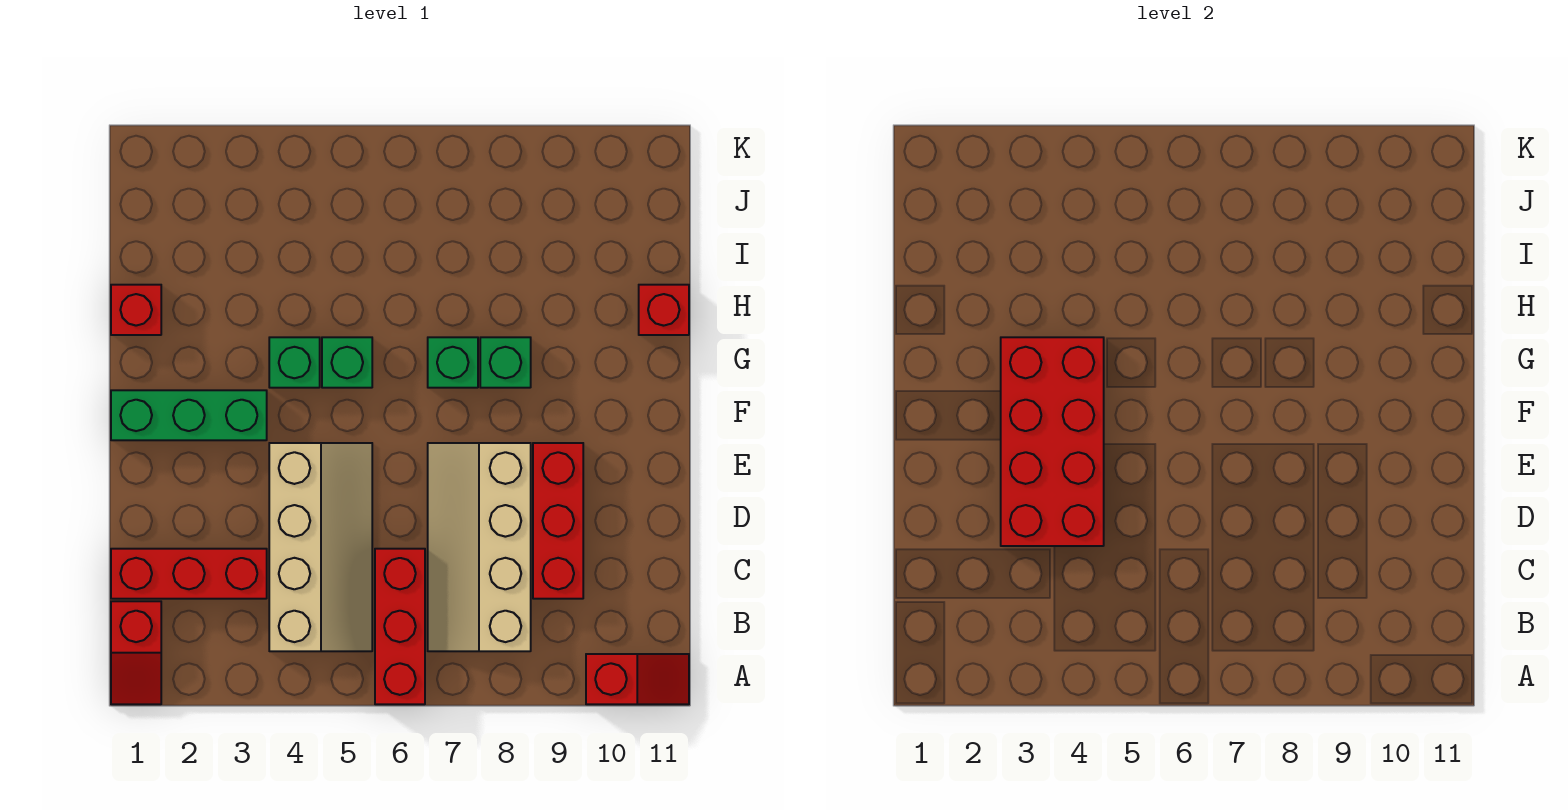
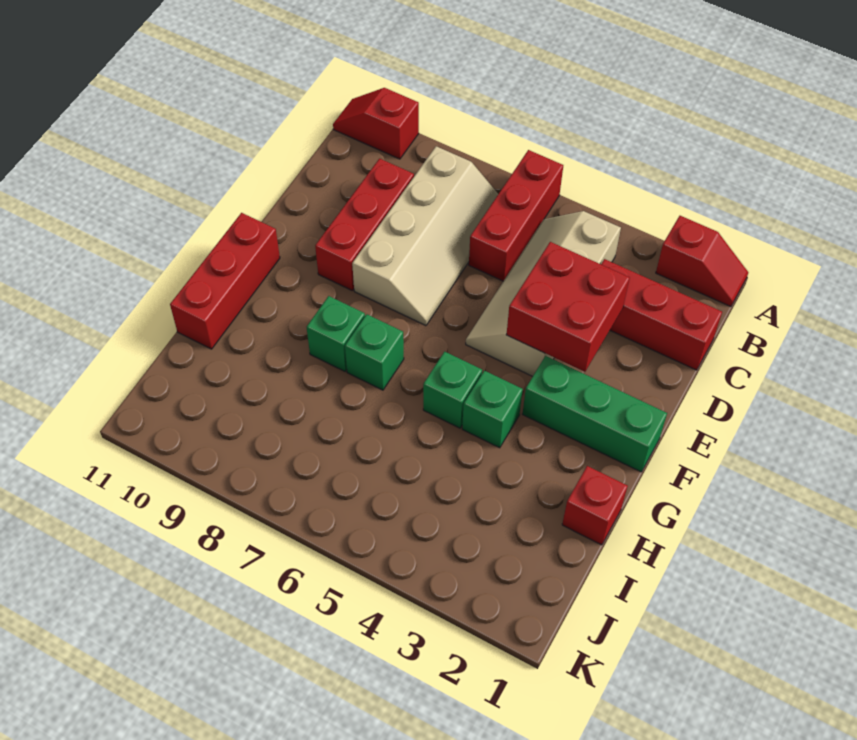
red slope A1:B1 level 1 top B -> red slope A1:A2 level 1 top 2
red brick D3:G4 level 2 -> red brick D3:E4 level 2
red brick H11 level 1 -> red brick F11:H11 level 1

